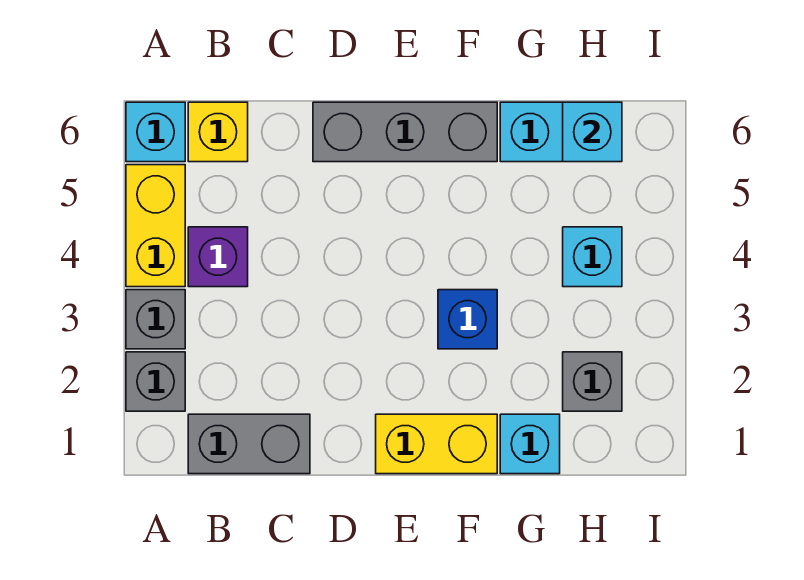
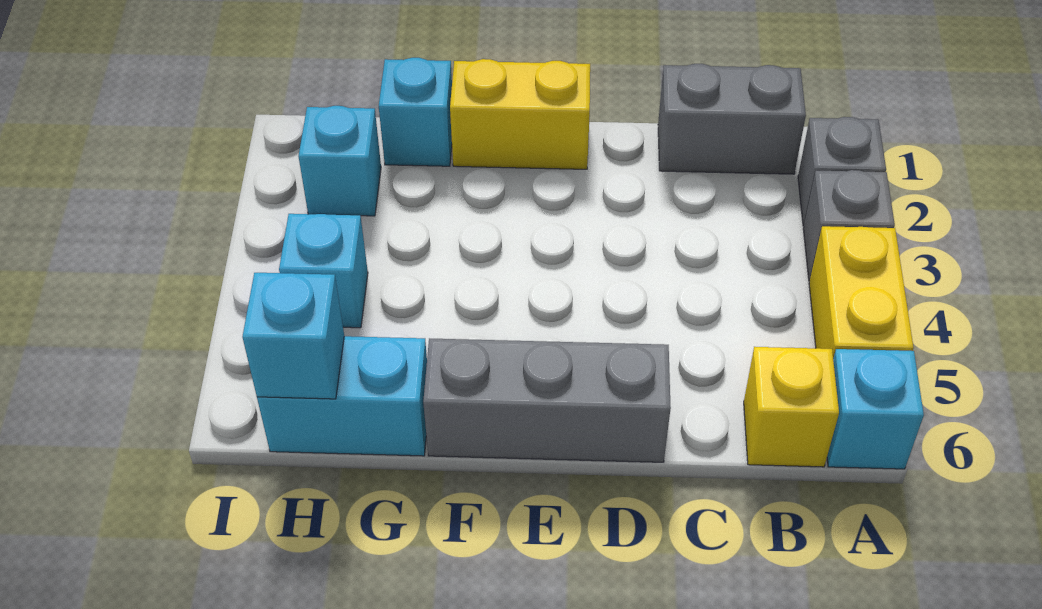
purple brick B4 level 1 -> none
blue brick F3 level 1 -> none
grey brick H2 level 1 -> cyan brick H2 level 1

